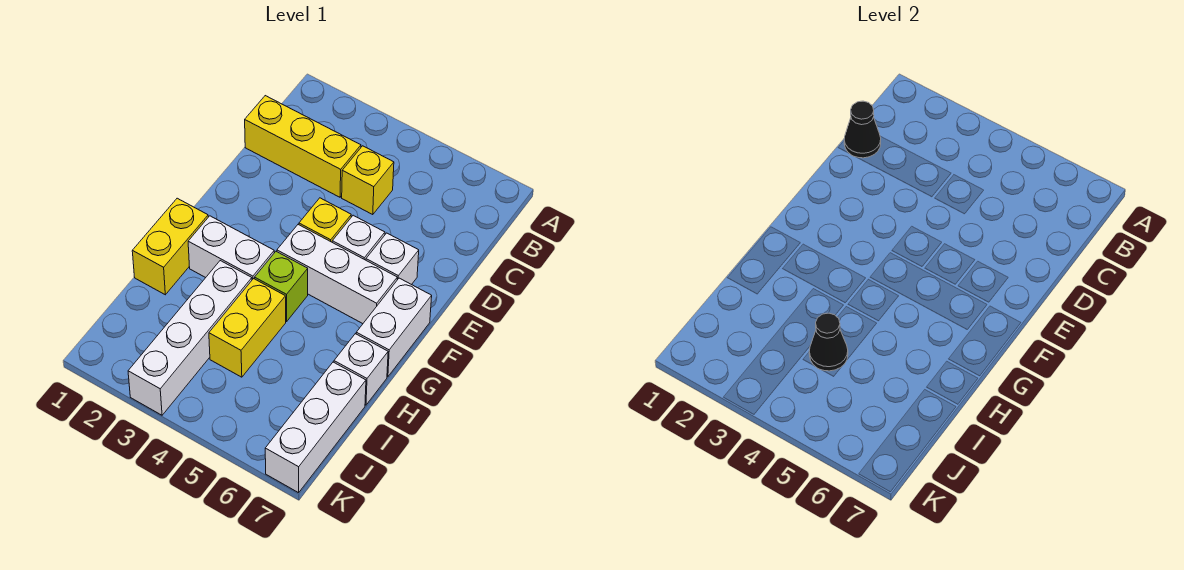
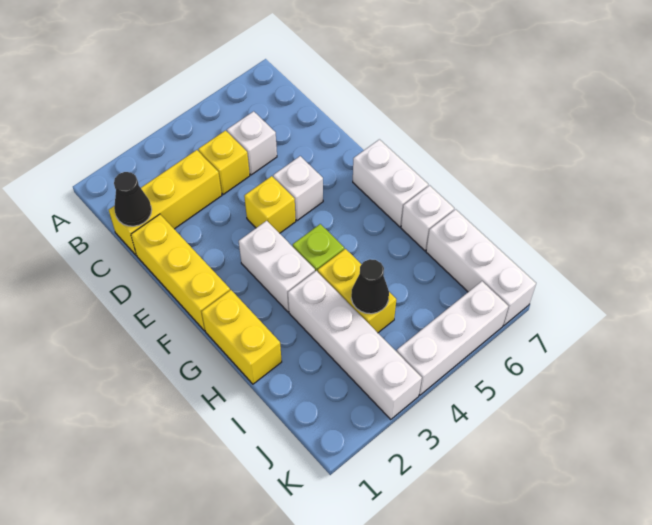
none -> yellow brick D1:F1 level 1
white brick E6 level 1 -> white brick C5 level 1
white brick F4:F6 level 1 -> white brick K4:K6 level 1
white brick G2:G3 level 1 -> white brick F3:G3 level 1

